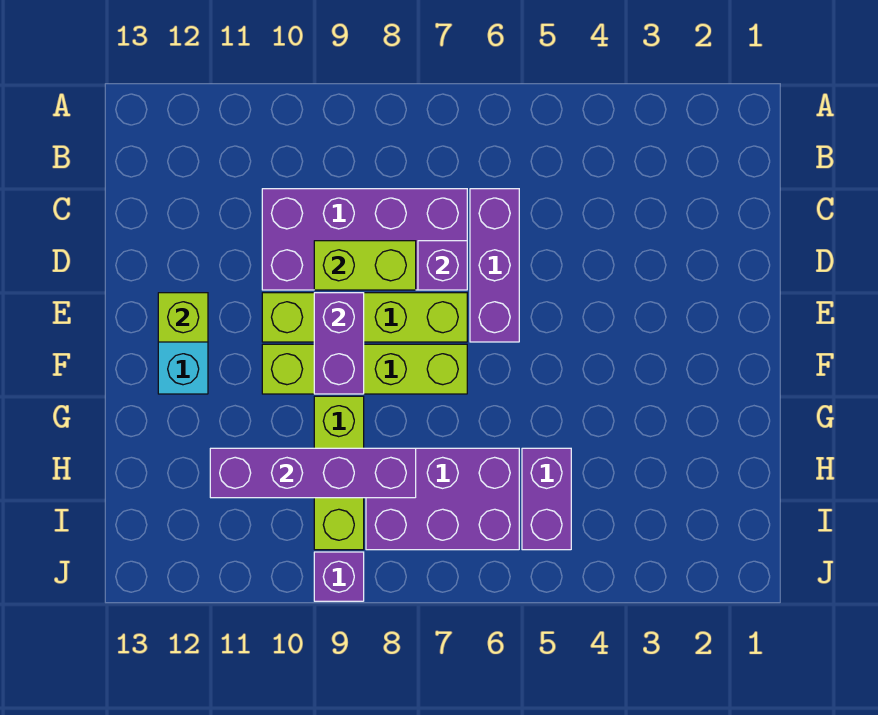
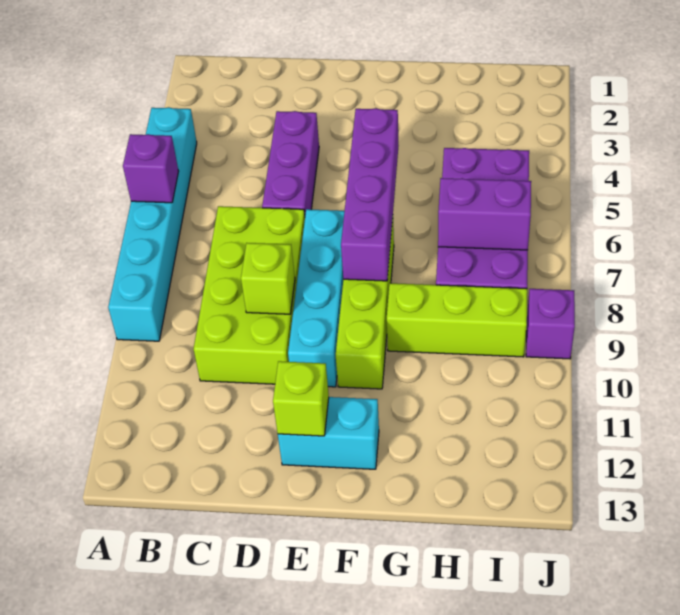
none -> cyan brick A4:A9 level 1
purple brick C6:E6 level 1 -> purple brick D4:D6 level 1
purple brick C7:D10 level 1 -> lime brick C7:D10 level 1
purple brick D7 level 2 -> purple brick A6 level 2
lime brick D8:D9 level 2 -> lime brick D9 level 2
lime brick E7:E10 level 1 -> cyan brick E7:E10 level 1
purple brick E9:F9 level 2 -> purple brick H7:I7 level 2
purple brick H8:H11 level 2 -> purple brick F5:F8 level 2

